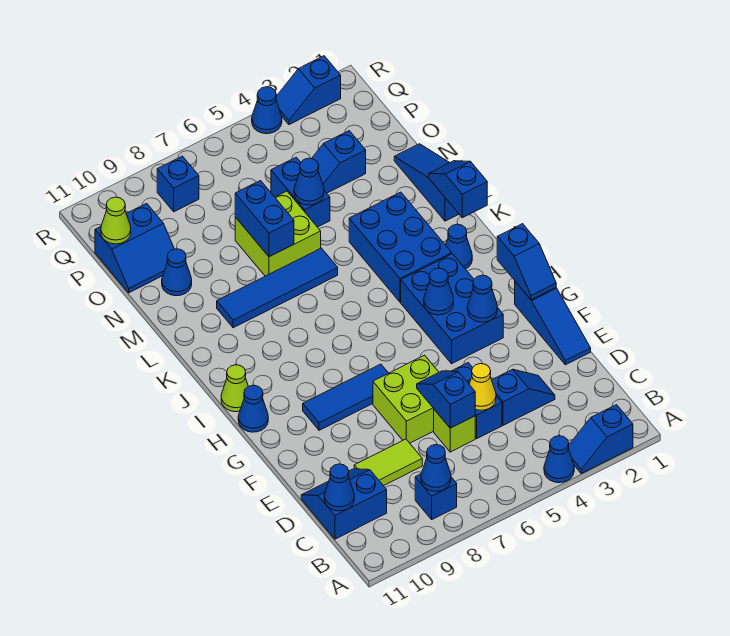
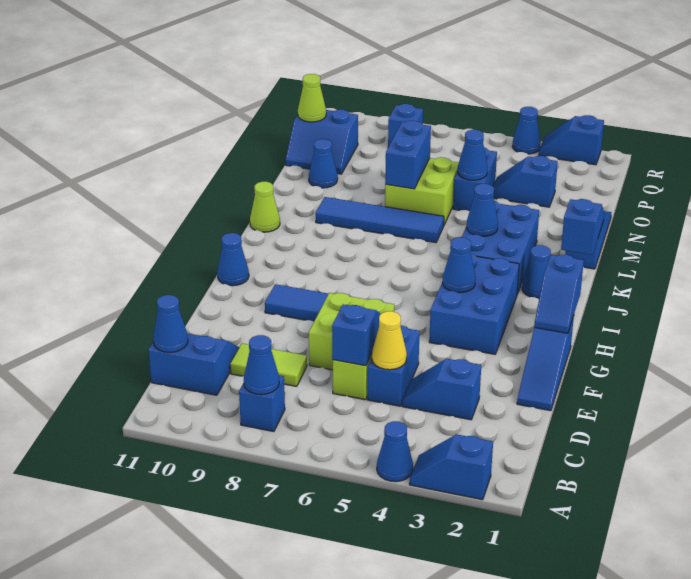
blue slope D3:D4 level 1 top 4 -> blue slope D3:D4 level 1 top 3
blue cone G3 level 2 -> blue cone K4 level 2
lime cone I11 level 1 -> lime cone K11 level 1

